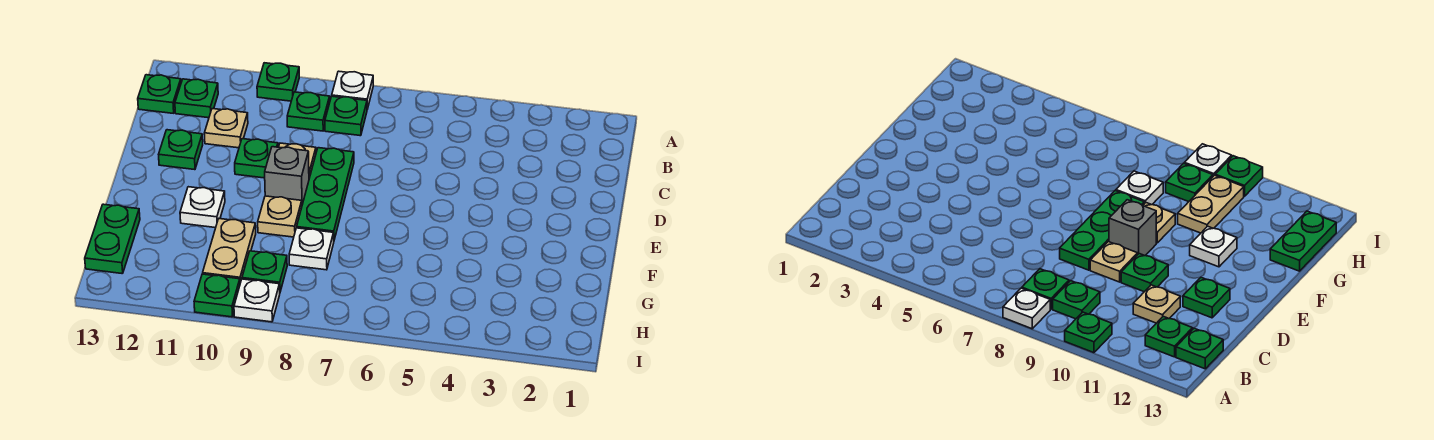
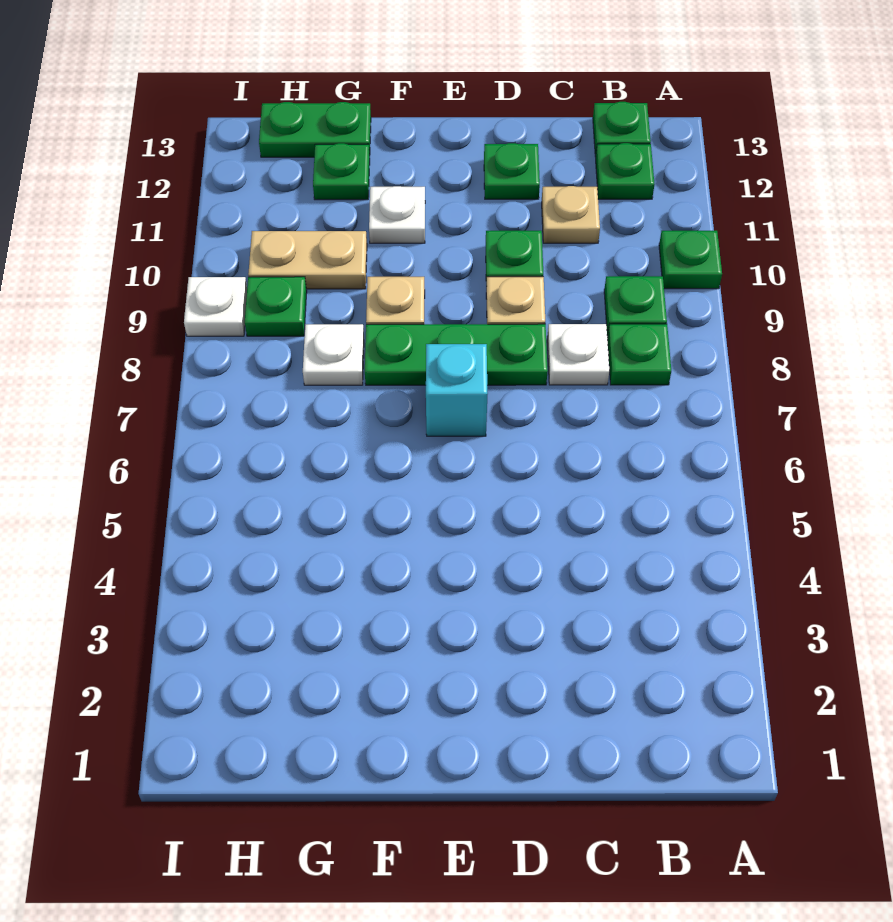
white plate A8 level 1 -> white plate C8 level 1
none -> cyan brick E7 level 1
grey brick E9 level 1 -> none
green plate I10 level 1 -> green plate G12 level 1

